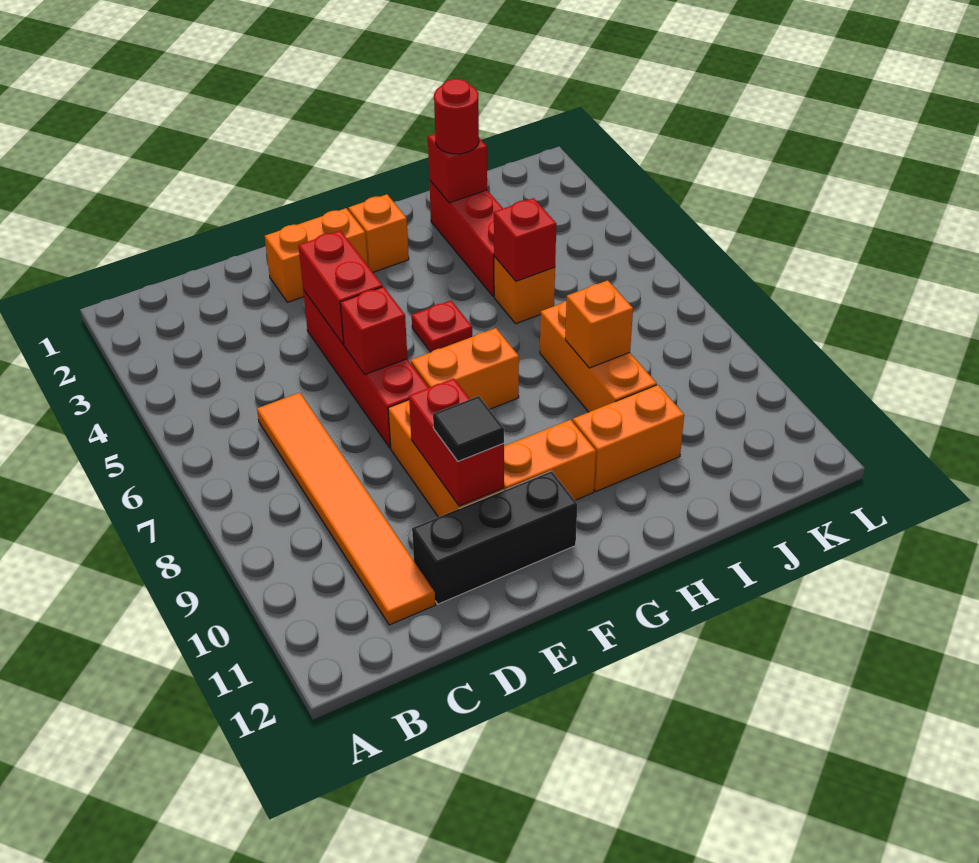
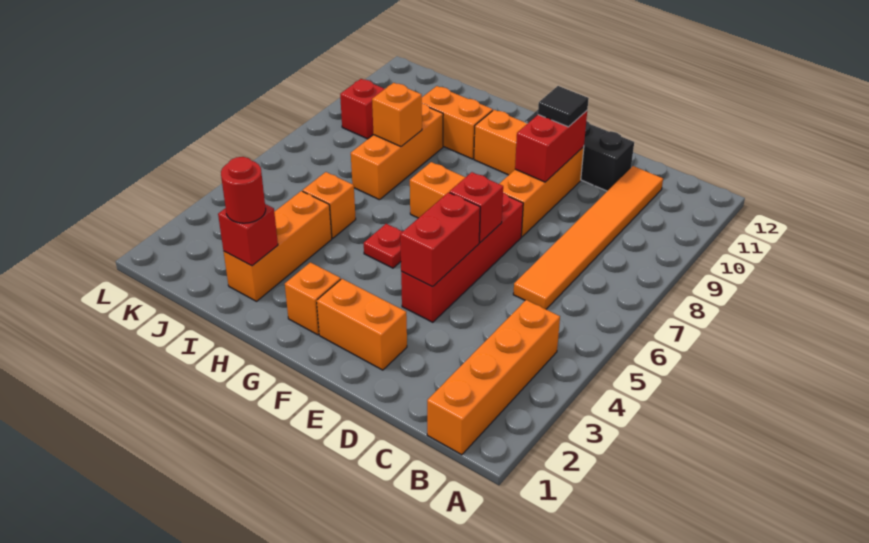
none -> orange brick B1:B4 level 1
red brick I2:I4 level 1 -> orange brick I2:I4 level 1
red brick I5 level 2 -> red brick K9 level 1

